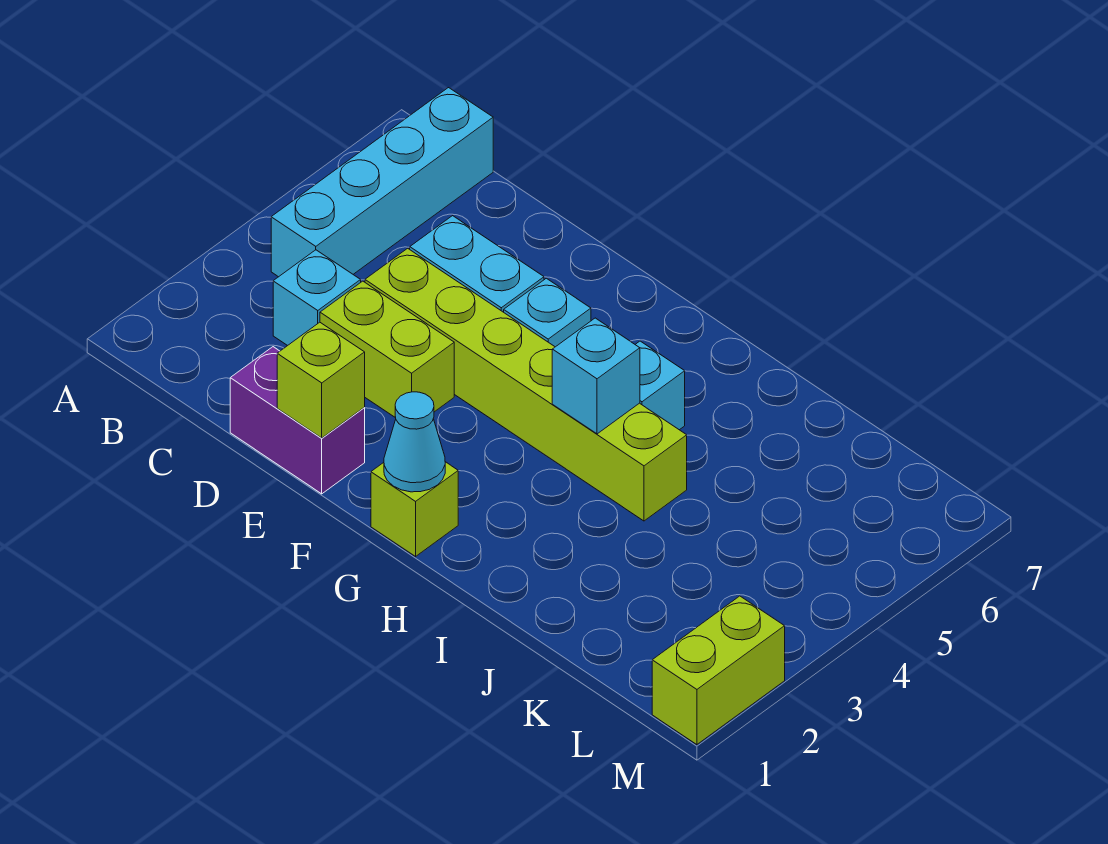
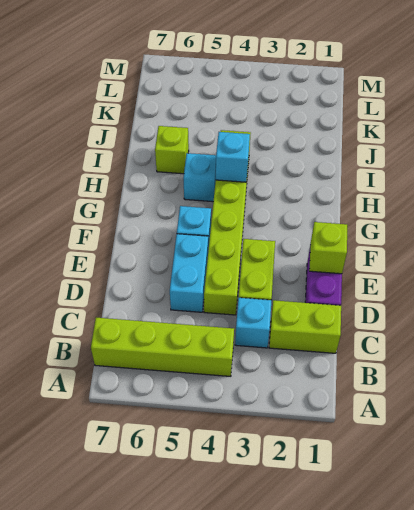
cyan brick B4:B7 level 1 -> lime brick B4:B7 level 1
lime brick G1 level 1 -> lime brick I6 level 1
cyan cone G1 level 2 -> none
lime brick M1:M2 level 1 -> lime brick C1:C2 level 1

